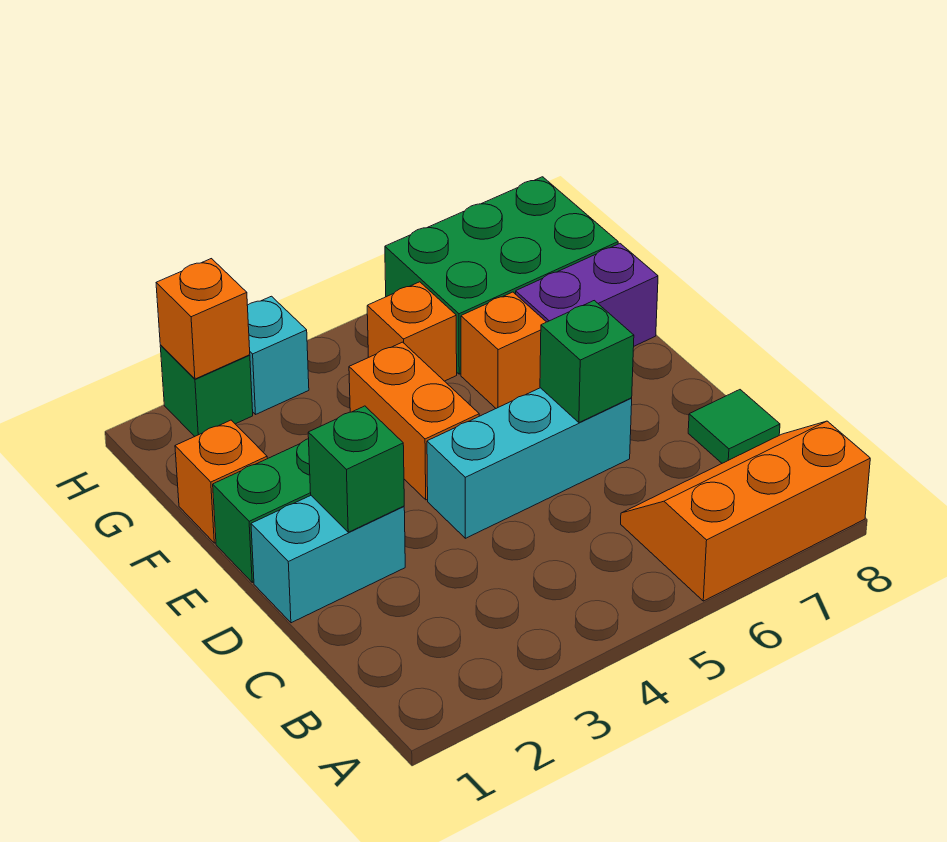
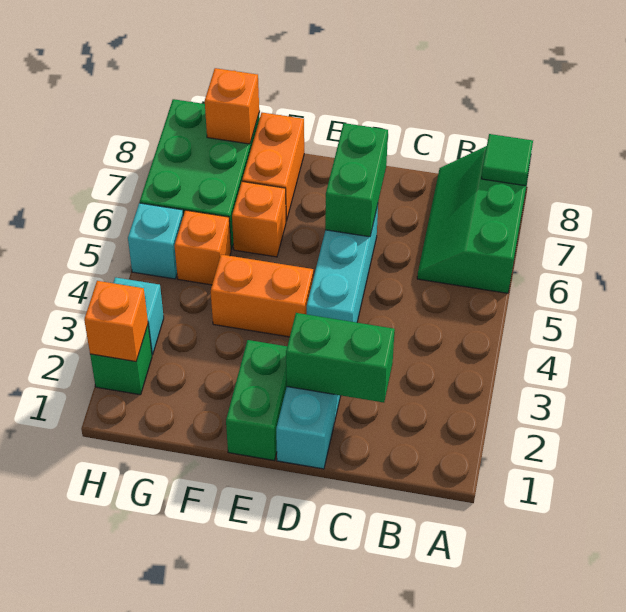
orange slope A6:B8 level 1 top A -> green slope A6:B8 level 1 top A
green tile C8 level 1 -> green tile A8 level 2
green brick D2 level 2 -> green brick C2:D2 level 2
green brick D6 level 2 -> green brick D6:D7 level 2
orange brick F1 level 1 -> orange brick G8 level 2
purple brick F7:F8 level 1 -> orange brick F7:F8 level 1
none -> cyan brick H5 level 1

